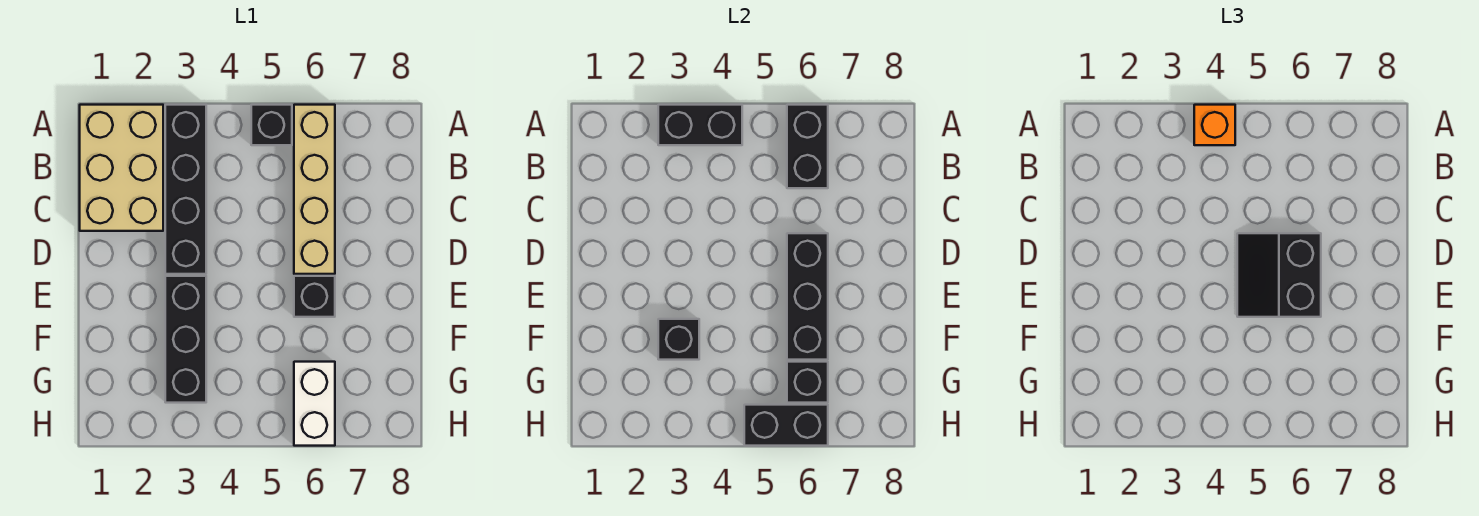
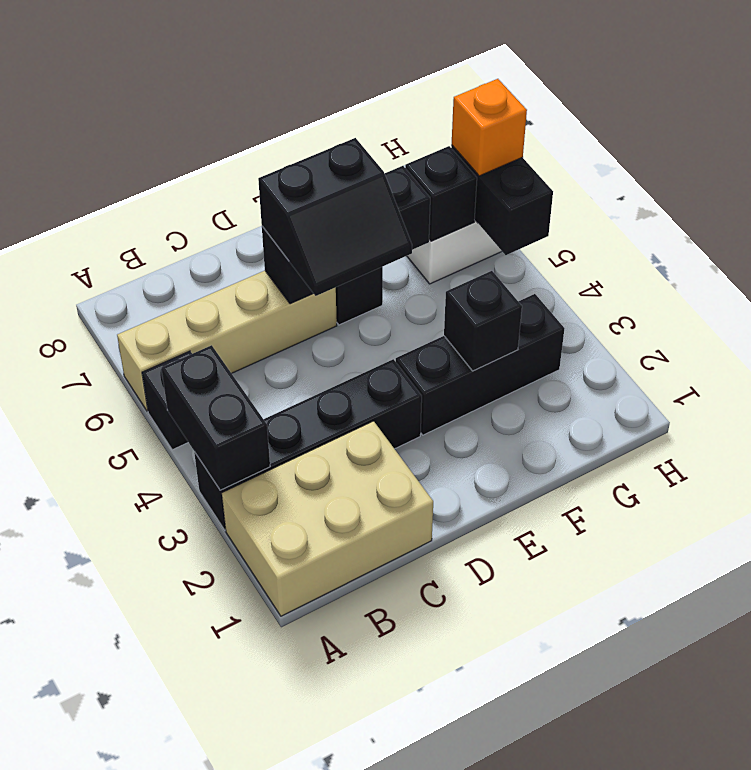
orange brick A4 level 3 -> orange brick H6 level 3
black brick A6:B6 level 2 -> none

